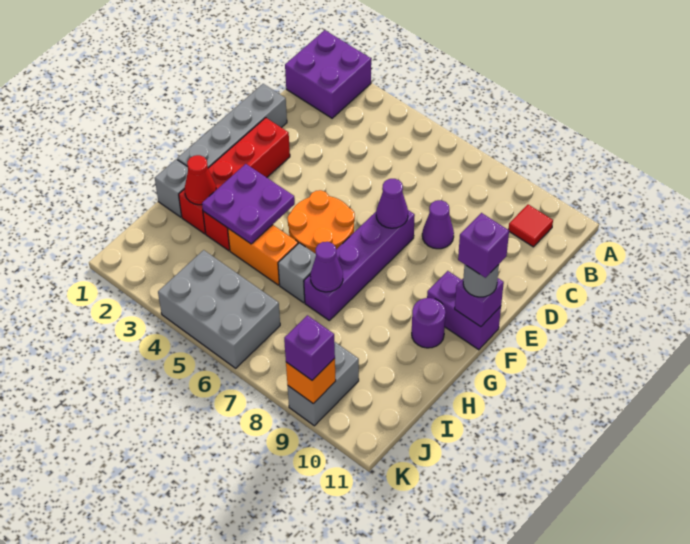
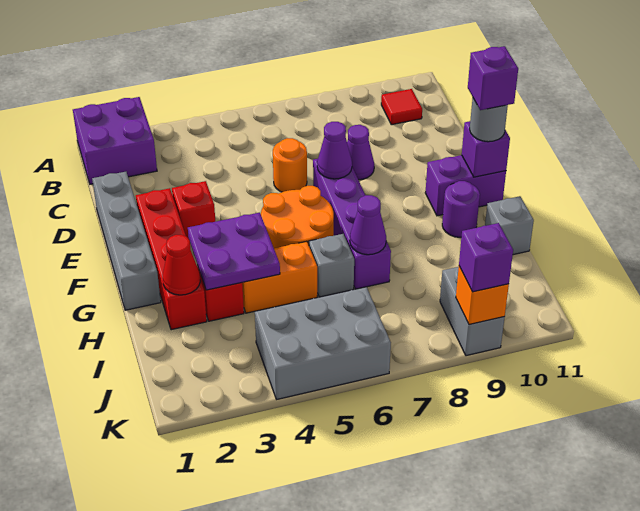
none -> orange round brick D6 level 1
none -> red brick E3 level 1
grey brick H1 level 1 -> grey brick H11 level 1

